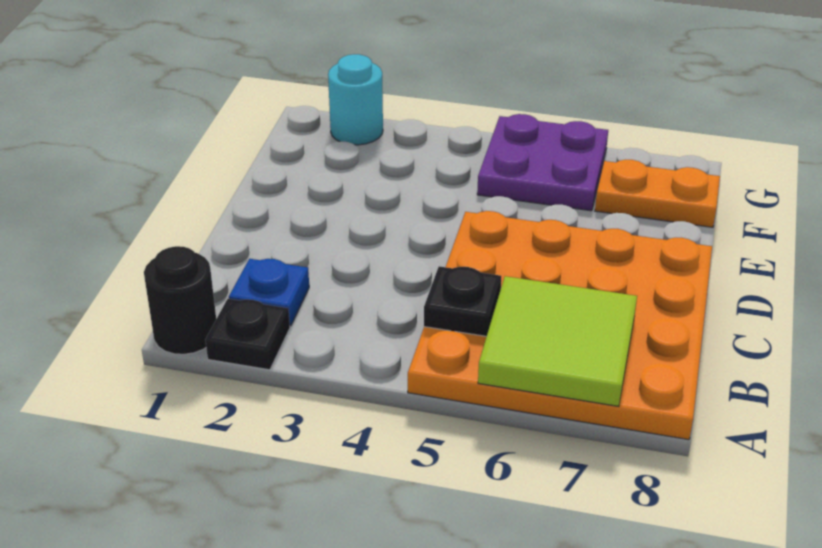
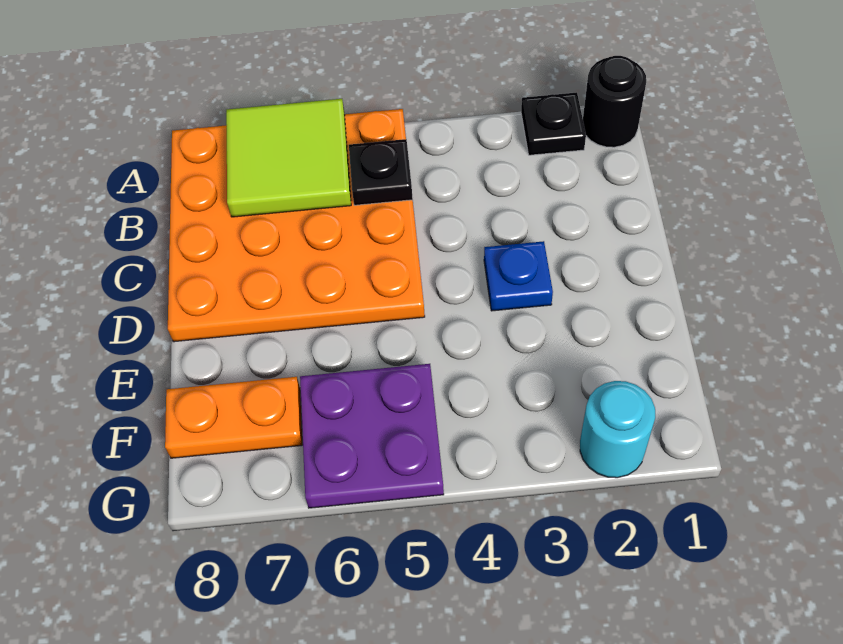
blue plate B2 level 1 -> blue plate D3 level 1

